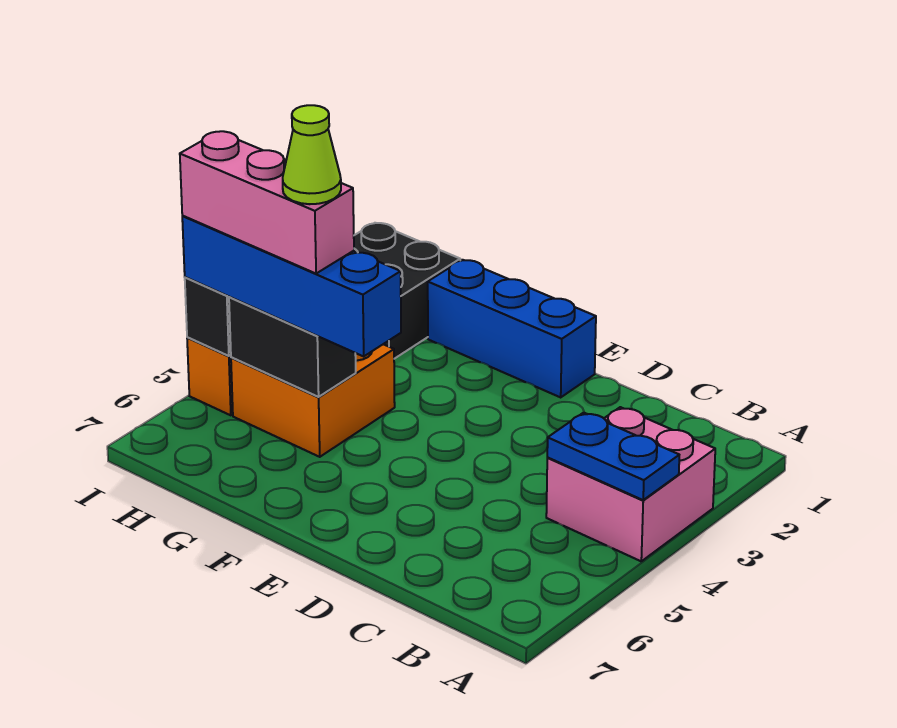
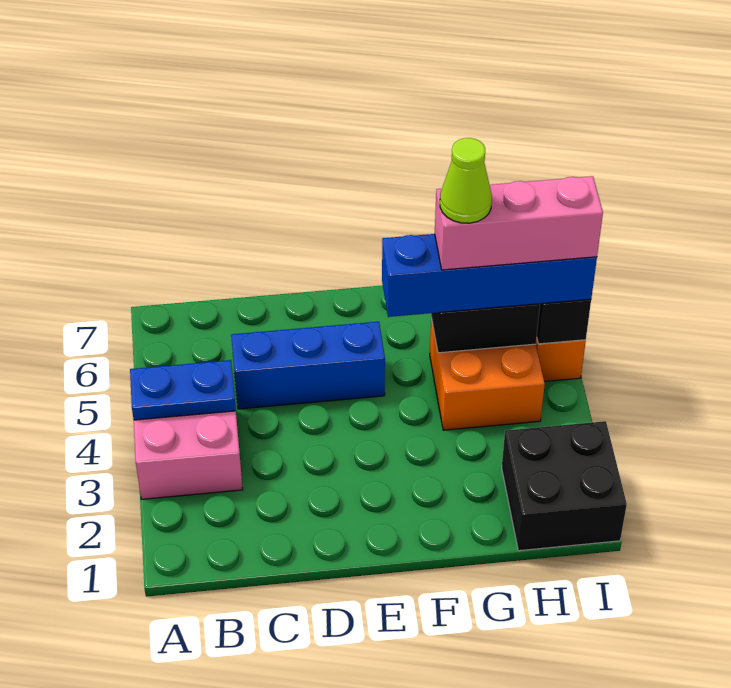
blue brick E1:G1 level 1 -> blue brick C5:E5 level 1

